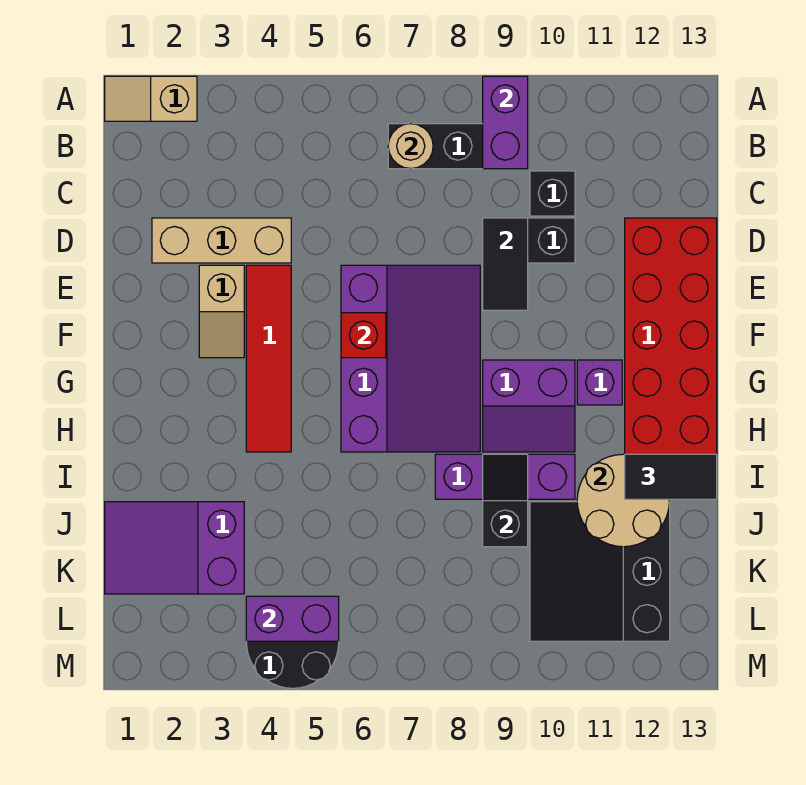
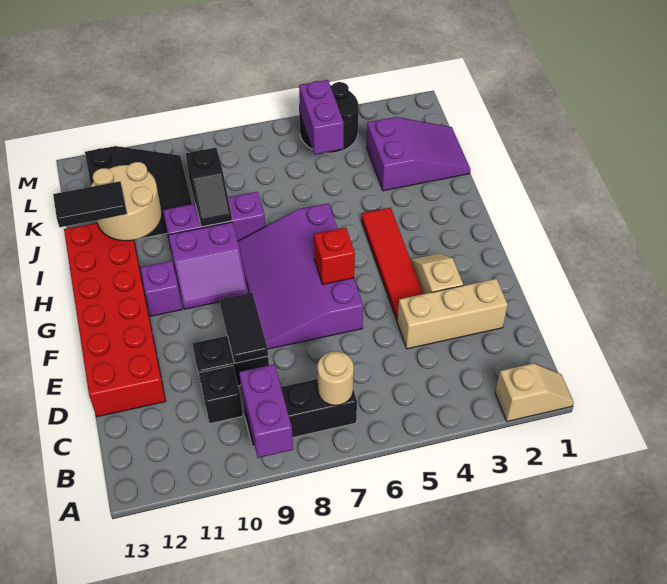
purple slope G9:H10 level 1 top G -> purple slope G9:H10 level 1 top H
purple brick L4:L5 level 2 -> purple brick K5:L5 level 2

